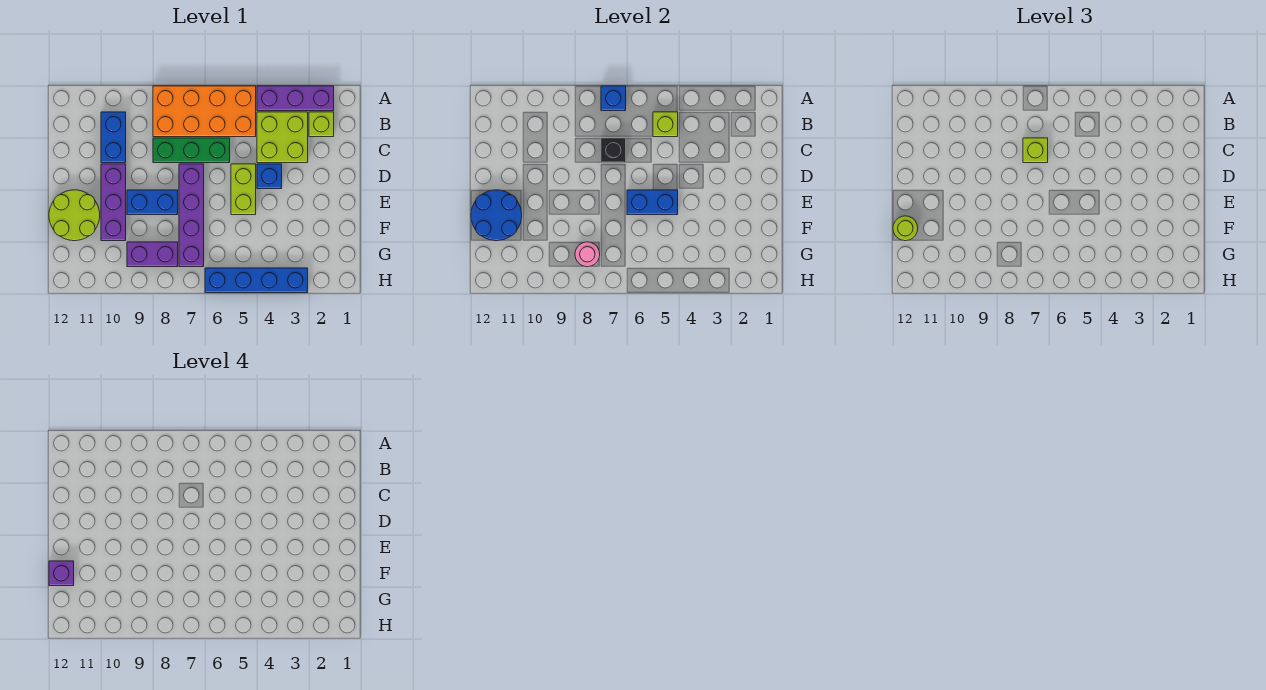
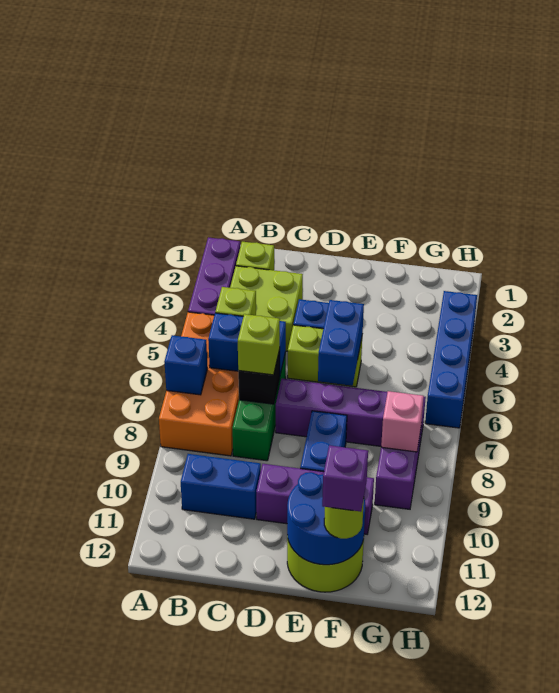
none -> blue brick B6:C6 level 2
pink round brick G8 level 2 -> pink brick G8 level 2

